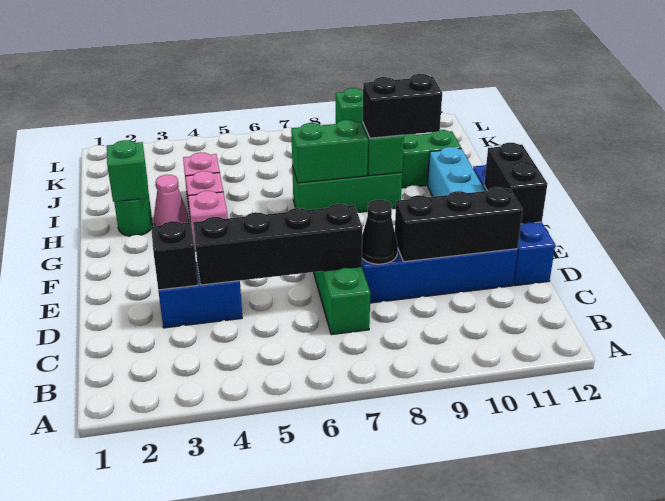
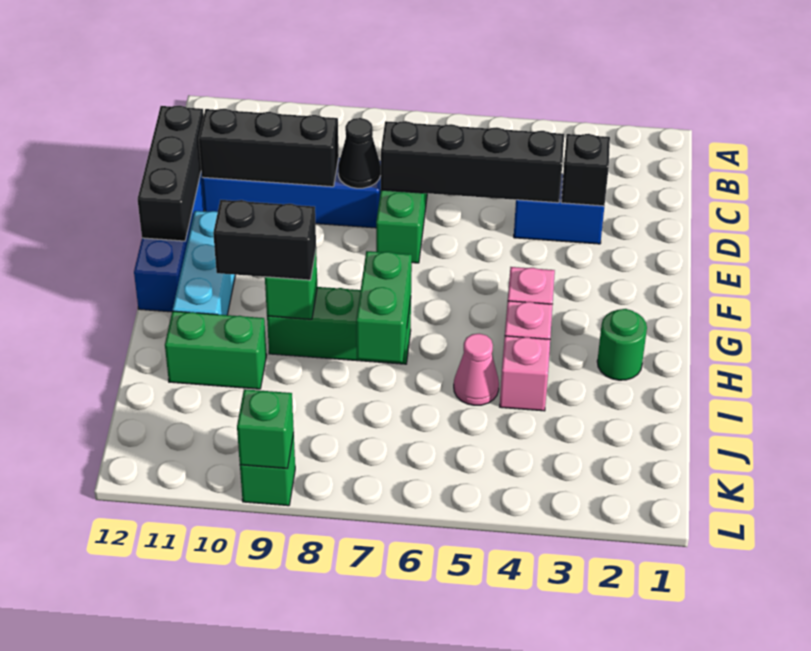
black brick E12:F12 level 2 -> black brick D12:F12 level 2
green brick H2 level 2 -> green brick L9 level 2
pink cone H3 level 1 -> pink cone I5 level 1
green brick H7:H8 level 2 -> green brick H7:I7 level 2

